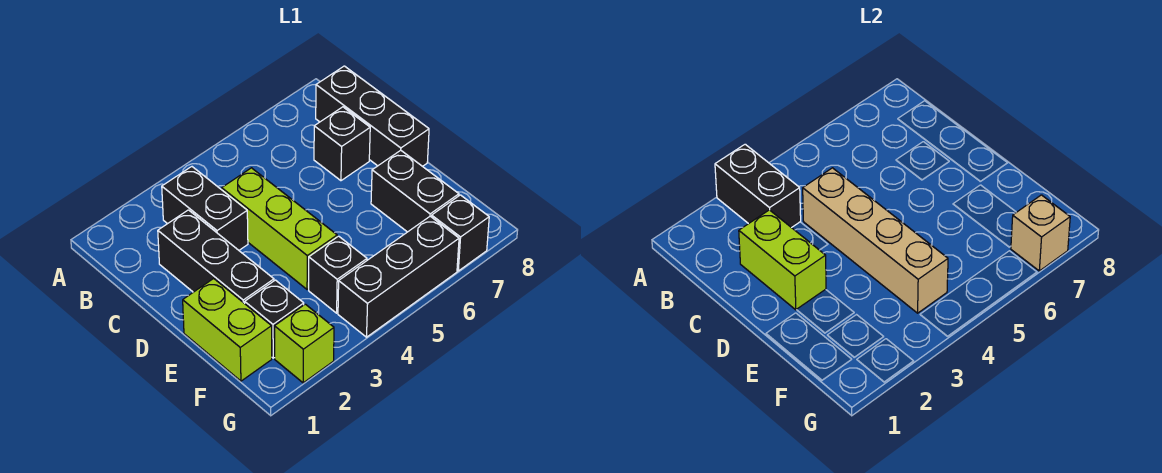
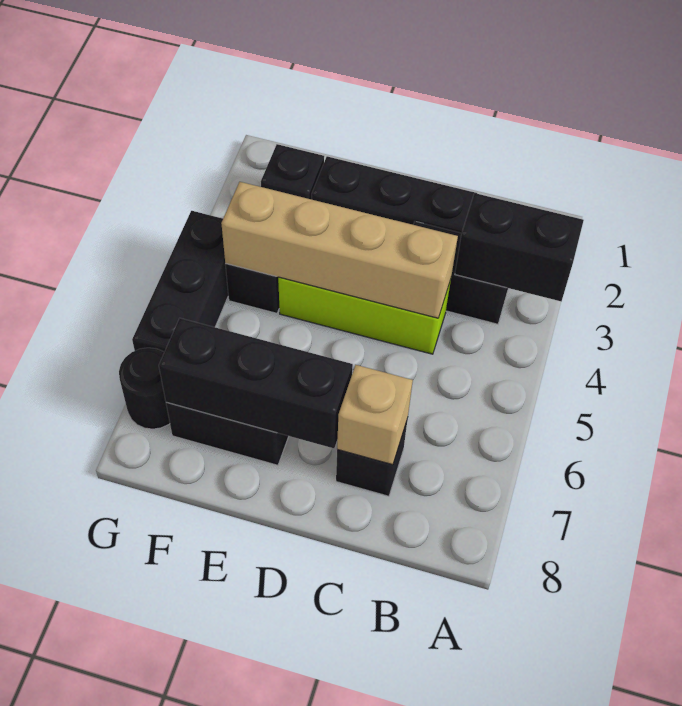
black brick B8:D8 level 1 -> black brick D7:F7 level 2
lime brick C2:D2 level 2 -> none
lime brick E1:F1 level 1 -> none
lime brick G2 level 1 -> none
black brick G7 level 1 -> black round brick G7 level 1
tan brick G7 level 2 -> tan brick C7 level 2

